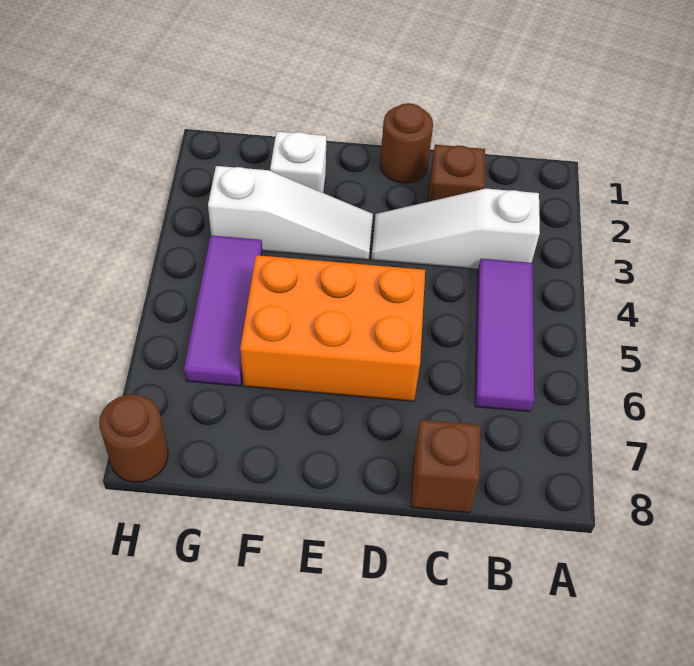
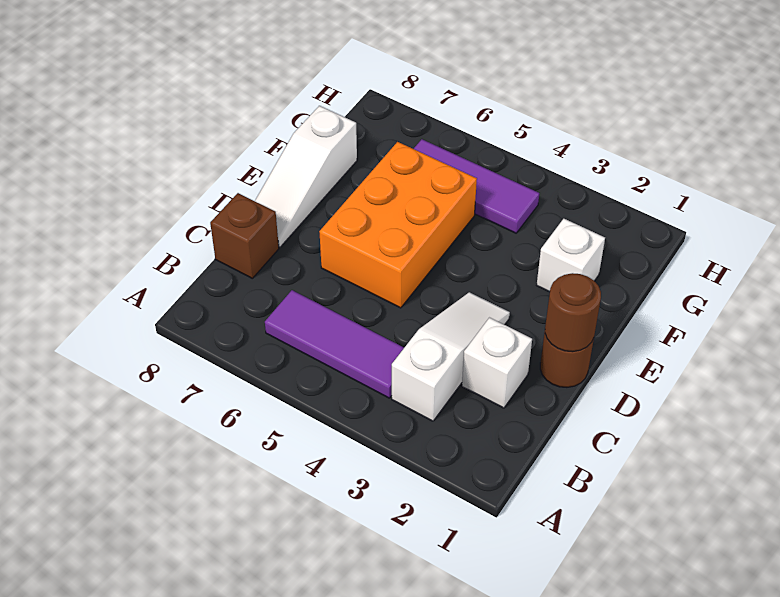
brown brick C2 level 1 -> white brick C2 level 1
white slope E3:G3 level 1 top G -> white slope D8:F8 level 1 top F
brown round brick H8 level 1 -> brown round brick D1 level 2

